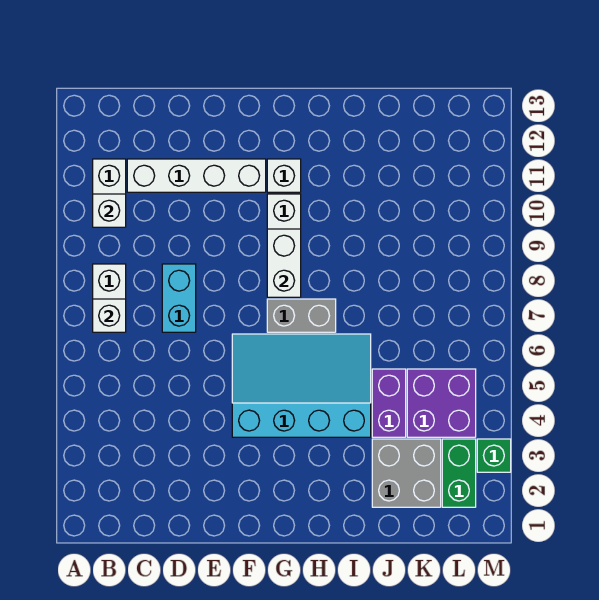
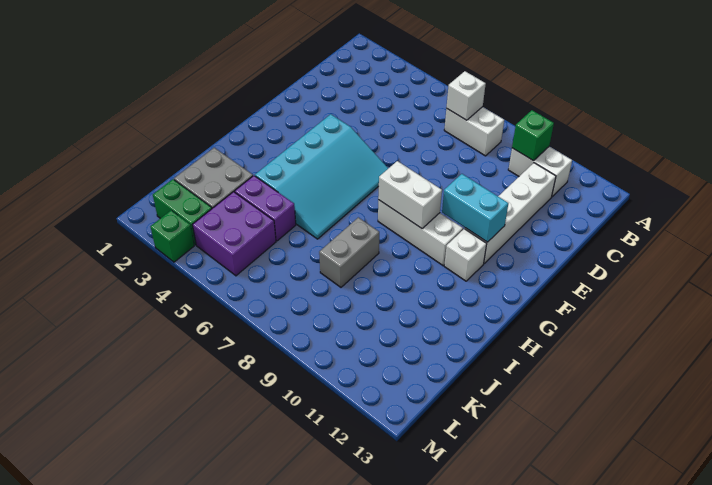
white brick B10 level 2 -> green brick B10 level 2
cyan brick D7:D8 level 1 -> cyan brick F10:F11 level 2
grey brick G7:H7 level 1 -> grey brick I8:J8 level 1

